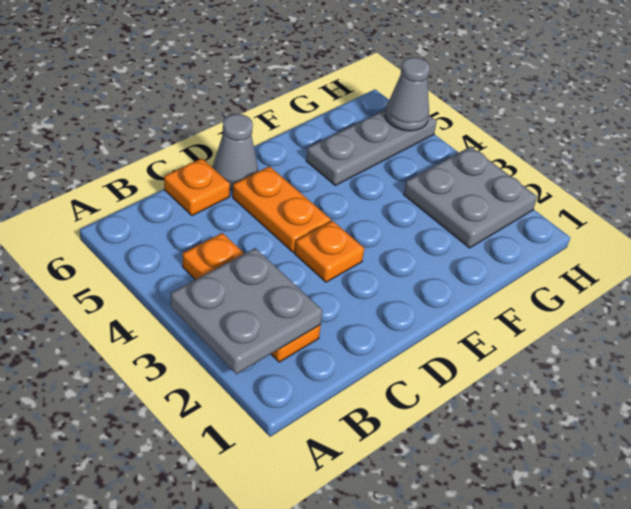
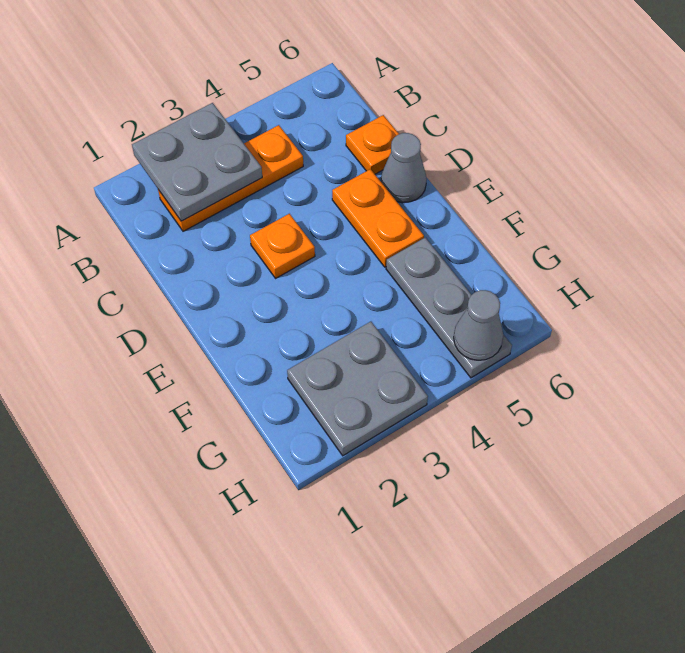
orange plate D4:D5 level 1 -> orange plate D5:E5 level 1

